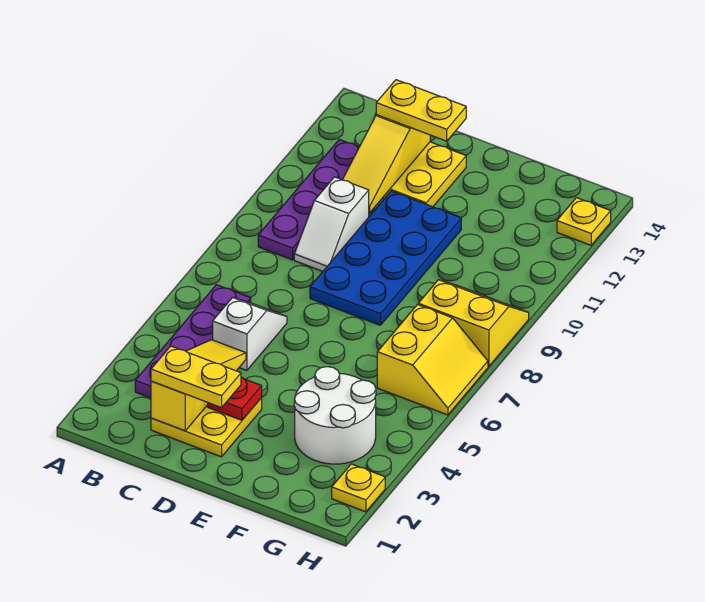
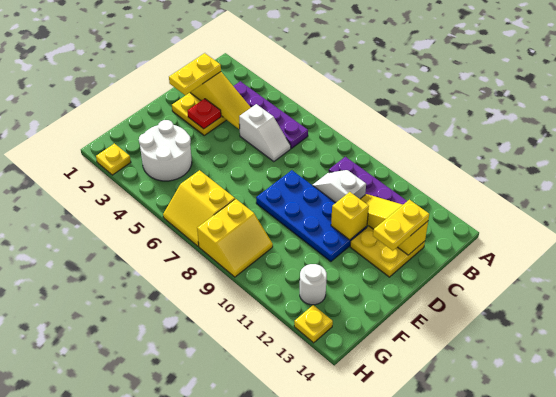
none -> yellow brick D11 level 2
none -> white round brick G12 level 1

